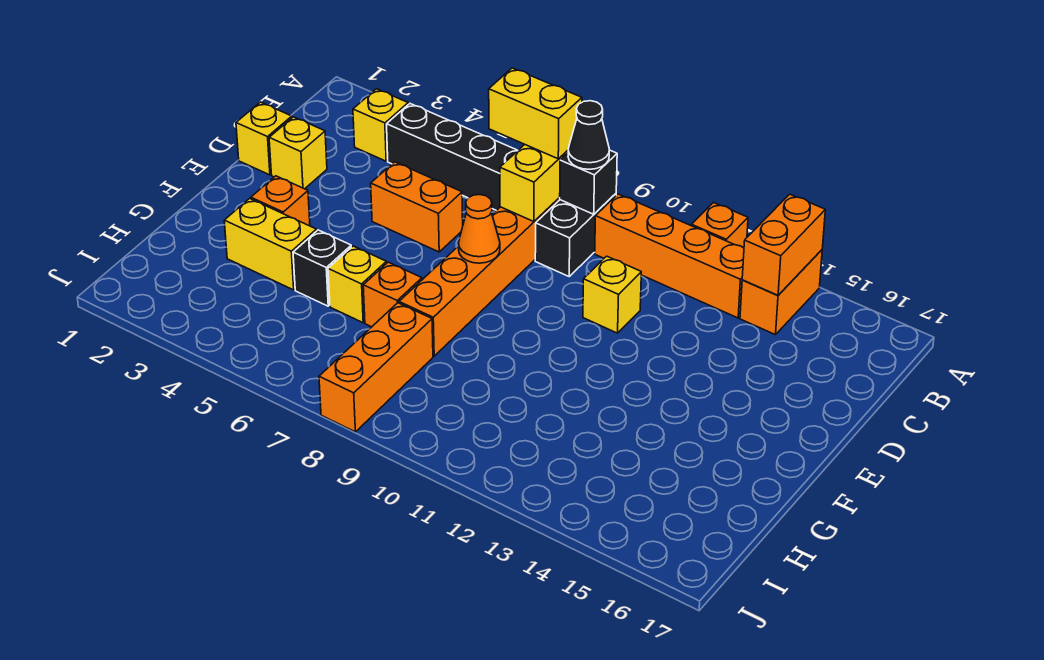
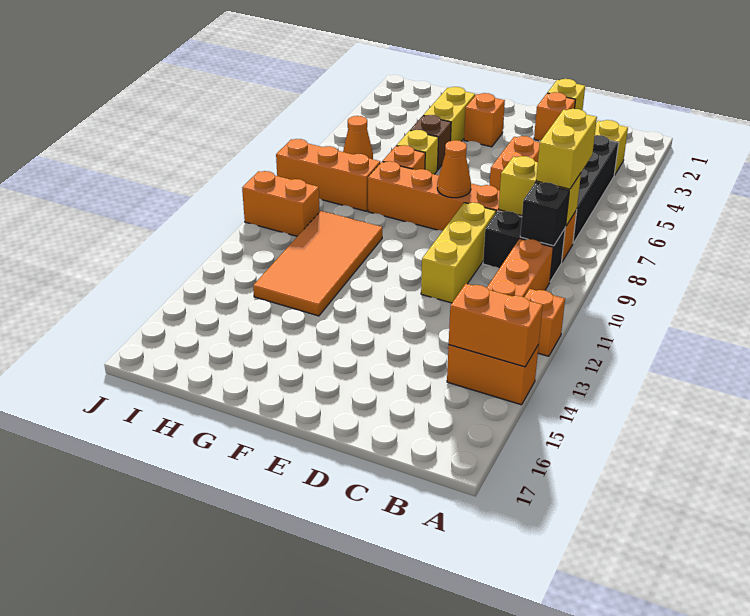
black cone B9 level 3 -> none
yellow brick D2 level 1 -> orange brick D2 level 1
yellow brick D11 level 1 -> yellow brick D9:D11 level 1
black brick G5 level 1 -> brown brick G5 level 1
none -> orange tile G10:H13 level 1
none -> orange cone I6 level 1
none -> orange brick I10:J10 level 1

